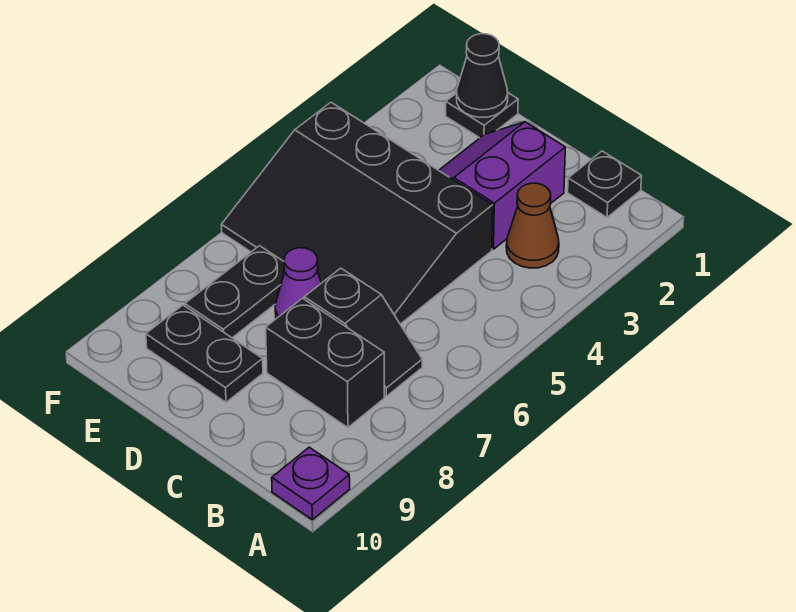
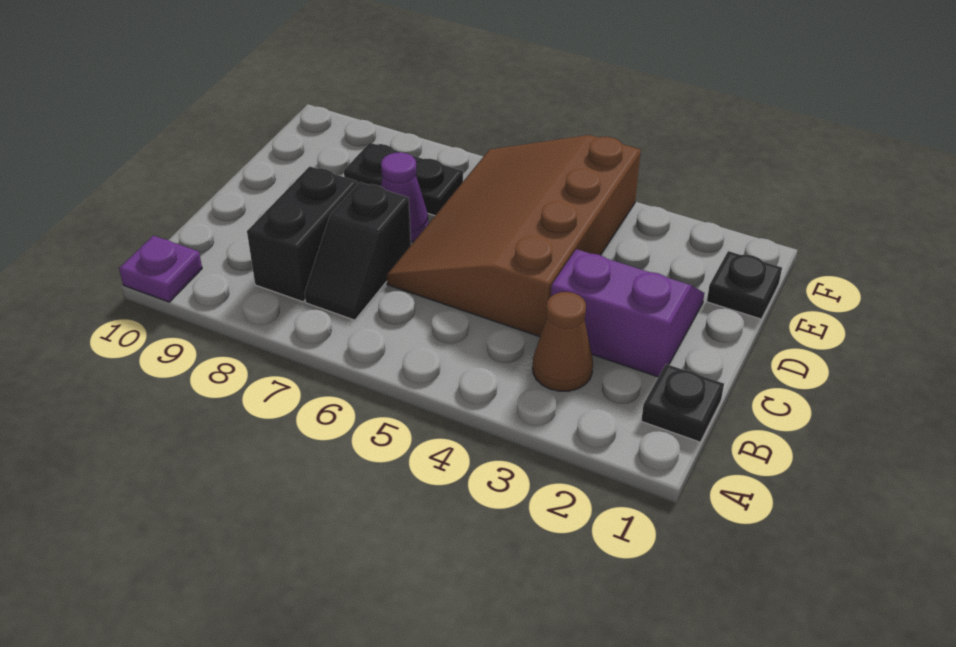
black slope C4:F6 level 1 top 4 -> brown slope C4:F6 level 1 top 4
black plate D9:E9 level 1 -> none
black cone E1 level 2 -> none

